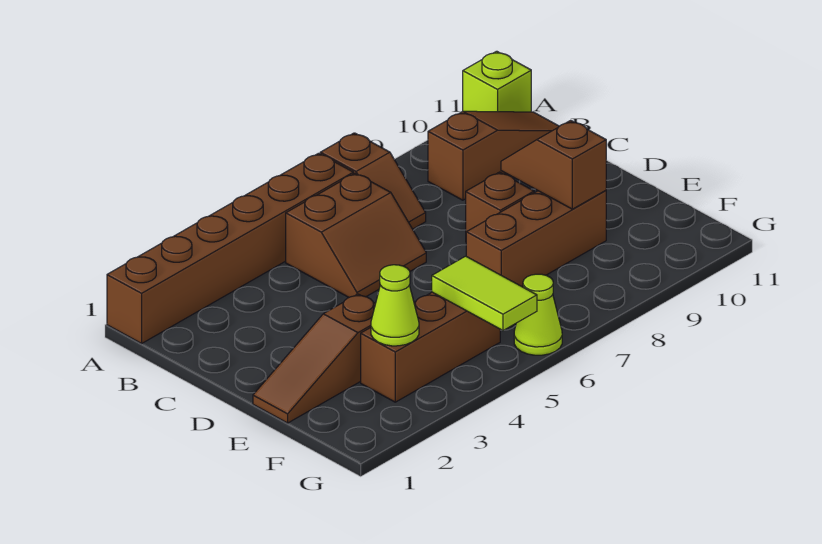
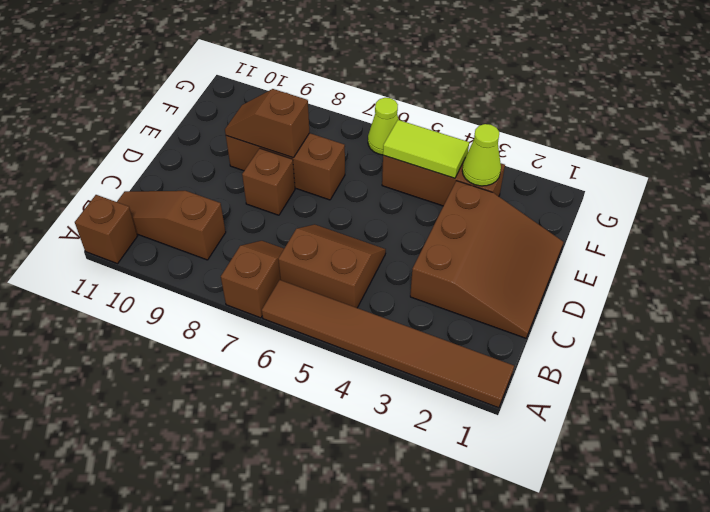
brown brick A1:A6 level 1 -> brown tile A1:A6 level 1
lime brick A11 level 1 -> brown brick A11 level 1
brown slope D9:E9 level 2 top E -> brown slope E8:E9 level 2 top 8
brown slope E1:E3 level 1 top 3 -> brown slope C1:E3 level 1 top 3
lime tile F5:G5 level 2 -> lime tile F4:F5 level 2

